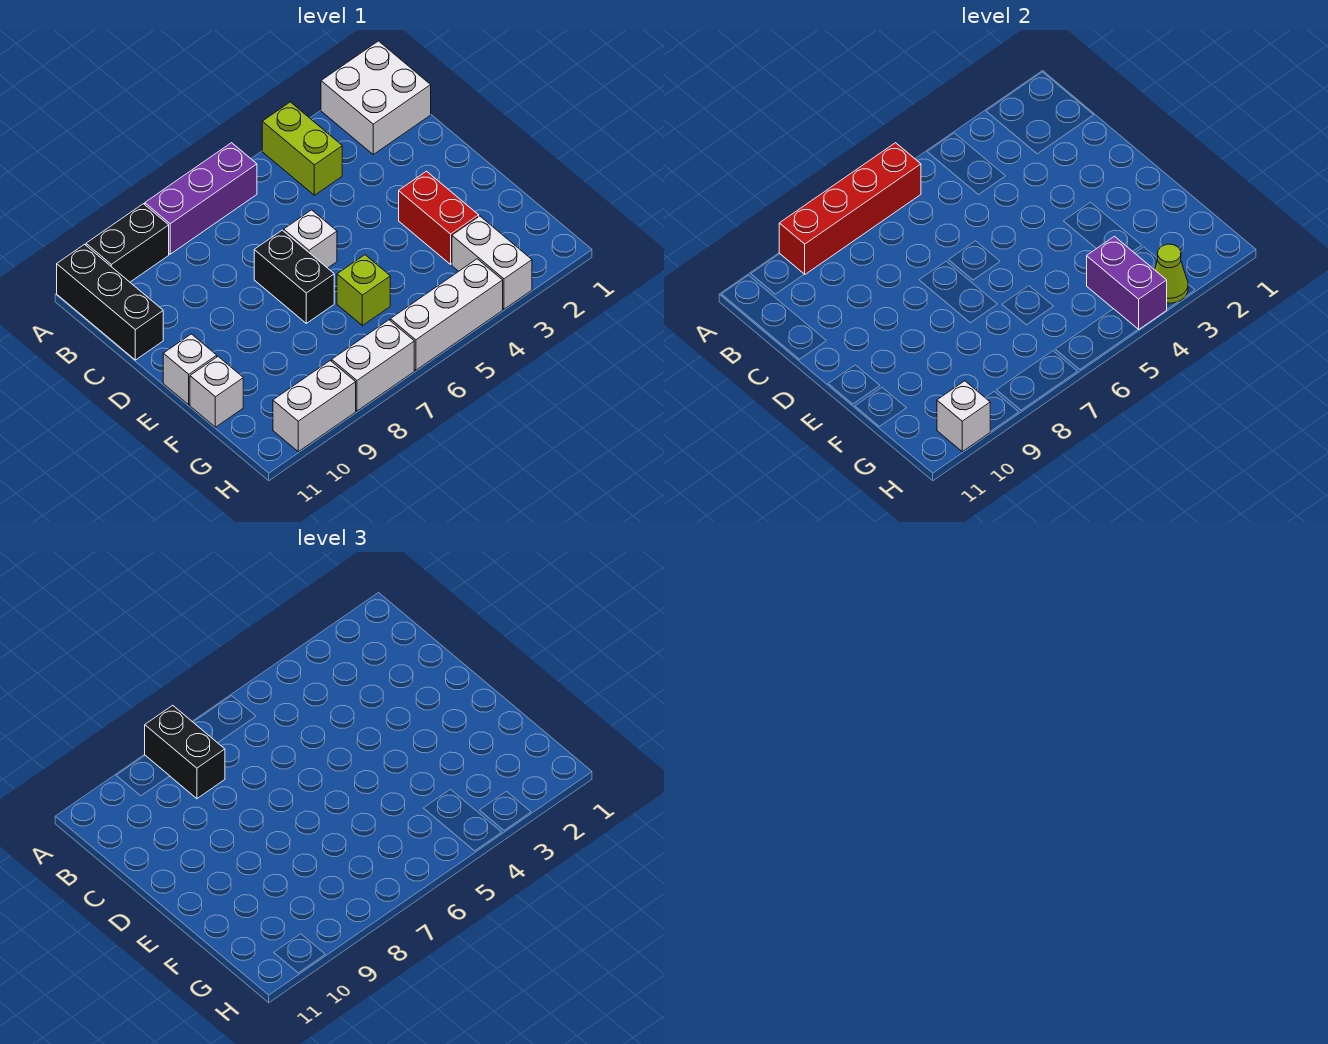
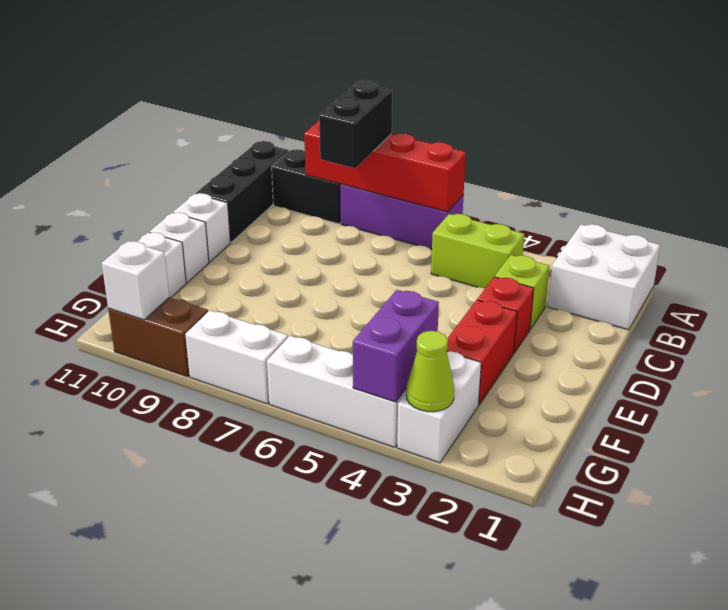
lime brick A4:B4 level 1 -> lime brick B4:B5 level 1
none -> red brick D3 level 1
white brick D6 level 1 -> white brick D11 level 1
black brick D7:E7 level 1 -> none
lime brick F6 level 1 -> lime brick C3 level 1
white brick H9:H10 level 1 -> brown brick H9:H10 level 1

